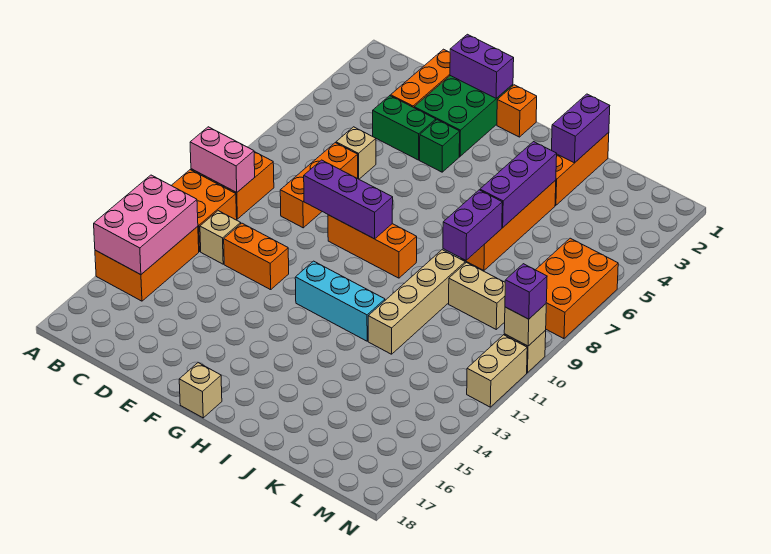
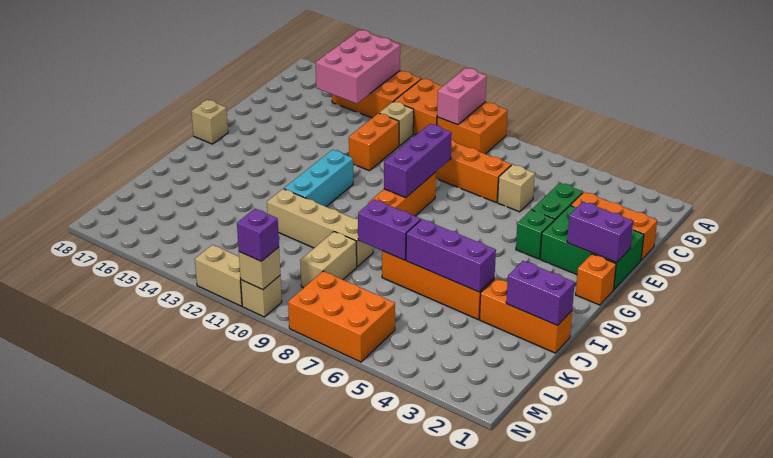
pink brick A13:B15 level 2 -> pink brick A14:C15 level 2
purple brick E1:F1 level 2 -> purple brick F1:F2 level 2

